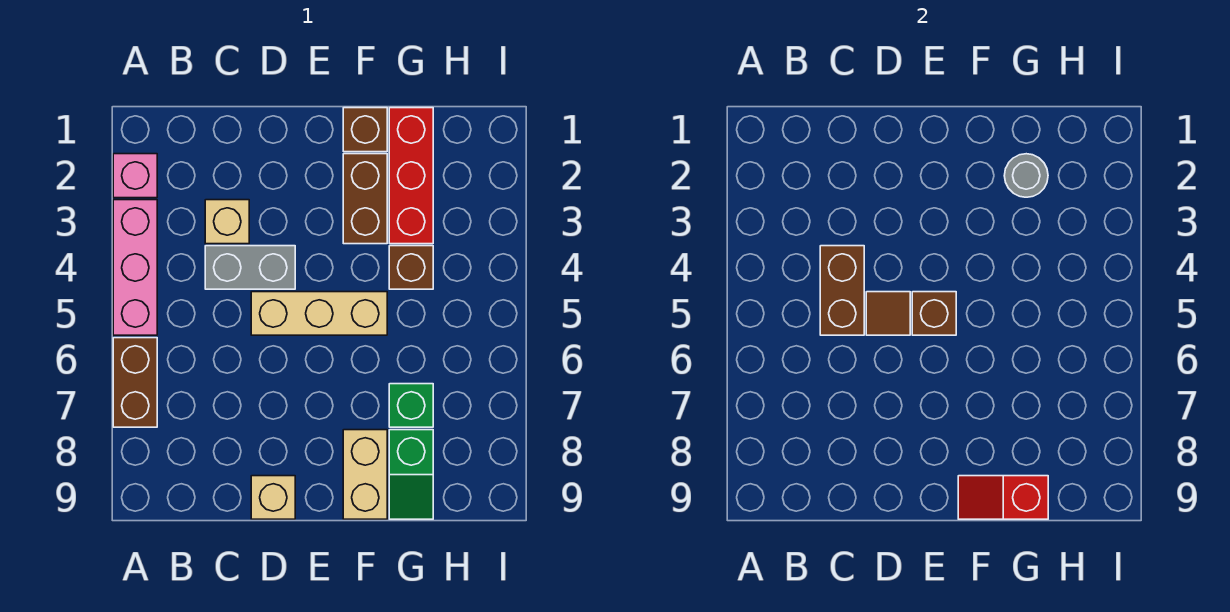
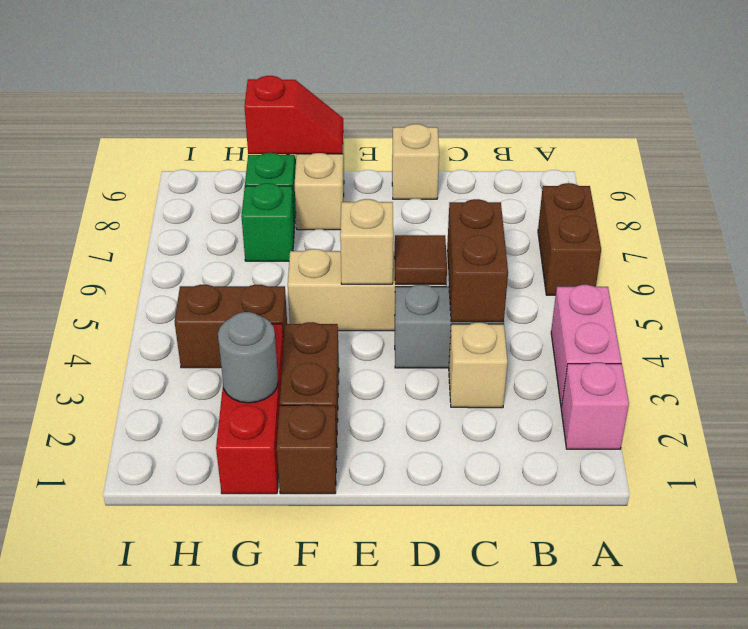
pink brick A3:A5 level 1 -> pink brick A3:A4 level 1
brown brick E5 level 2 -> tan brick E5 level 2
brown brick G4 level 1 -> brown brick G4:H4 level 1

